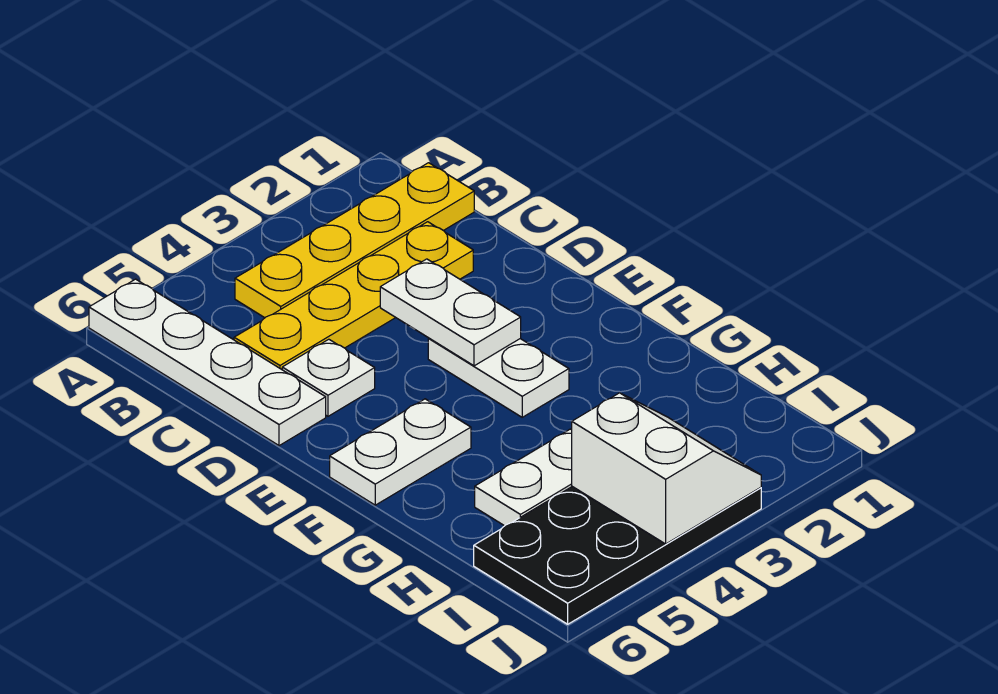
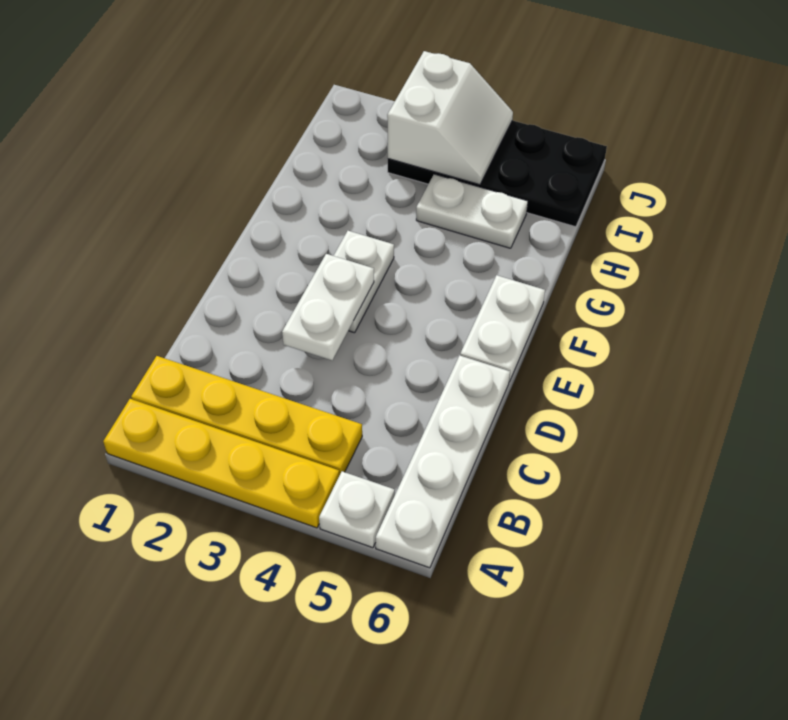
yellow plate C2:C5 level 1 -> yellow plate A1:A4 level 1
white plate D5 level 1 -> white plate A5 level 1
white plate F5:F6 level 1 -> white plate E6:F6 level 1
white slope I3:J4 level 2 top 4 -> white slope I3:J4 level 2 top 3

